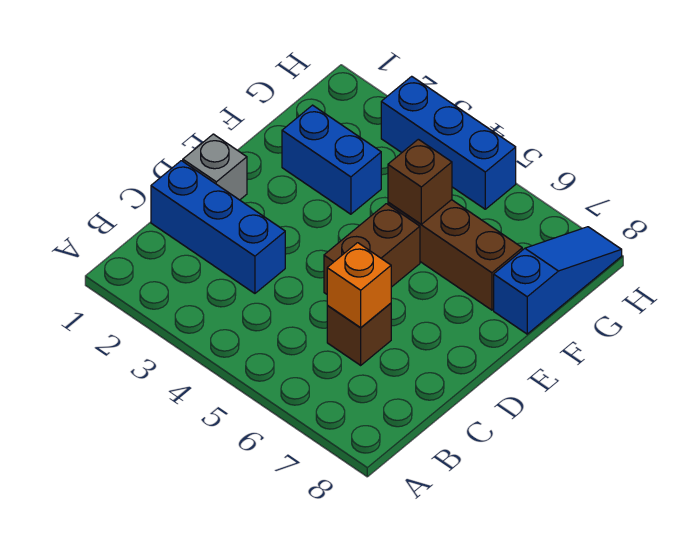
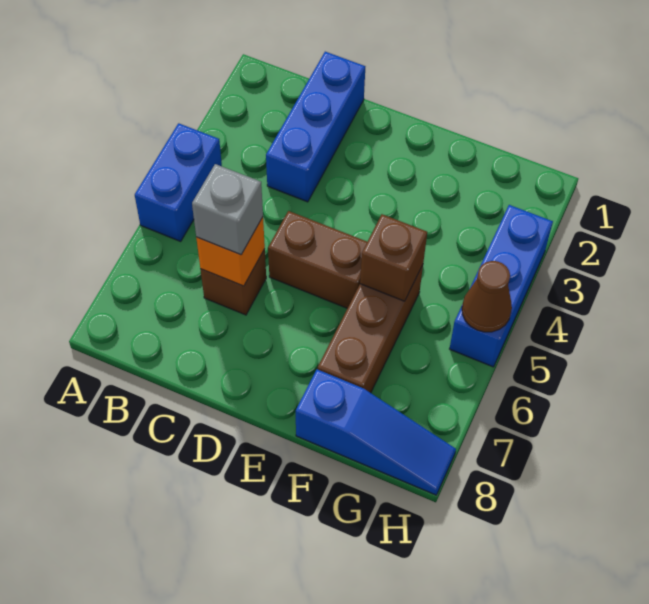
grey brick D1 level 1 -> grey brick C6 level 3
blue brick F2:F3 level 1 -> blue brick A4:A5 level 1
none -> brown cone H5 level 2

